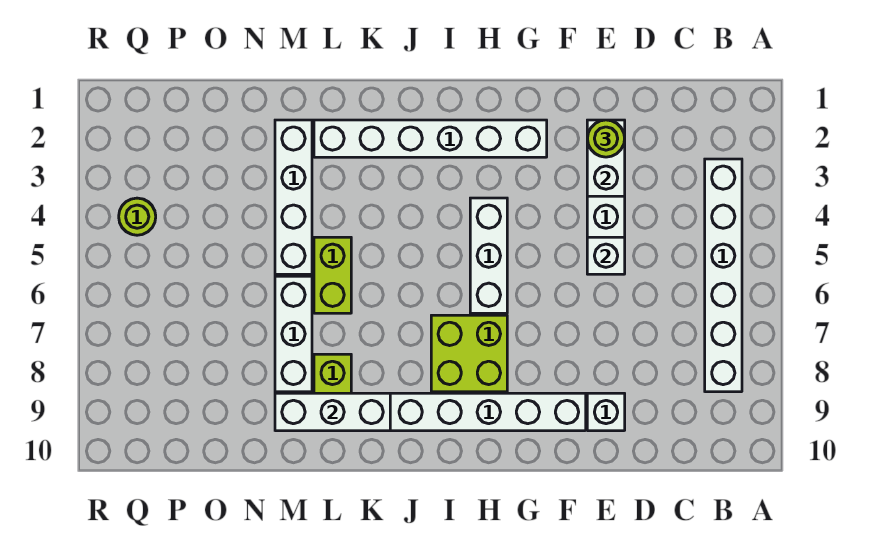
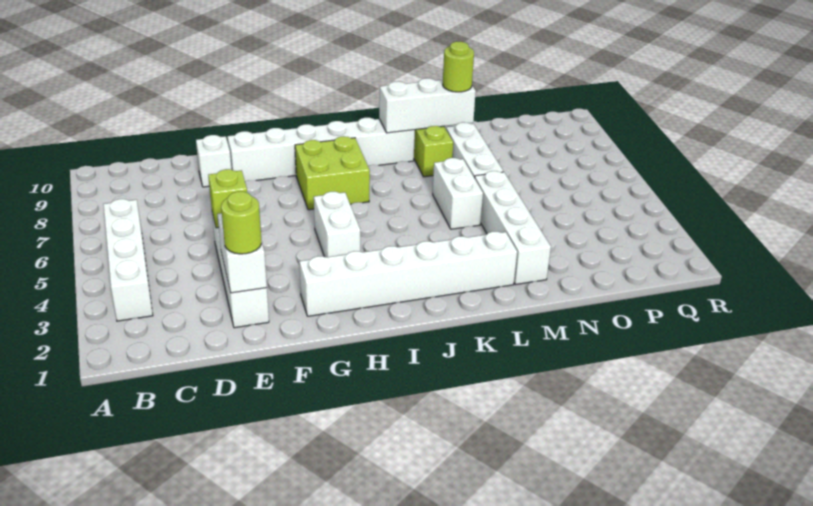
white brick B3:B8 level 1 -> white brick B3:B6 level 1
white brick E5 level 2 -> lime brick E5 level 2
white brick H4:H6 level 1 -> white brick H4:H5 level 1
lime brick L5:L6 level 1 -> white brick L5:L6 level 1
lime round brick Q4 level 1 -> lime round brick M9 level 3

